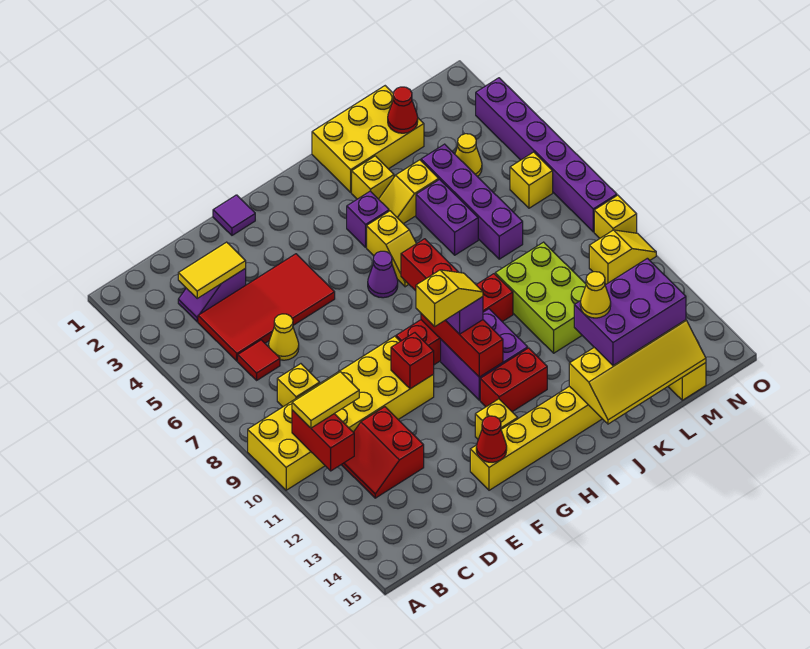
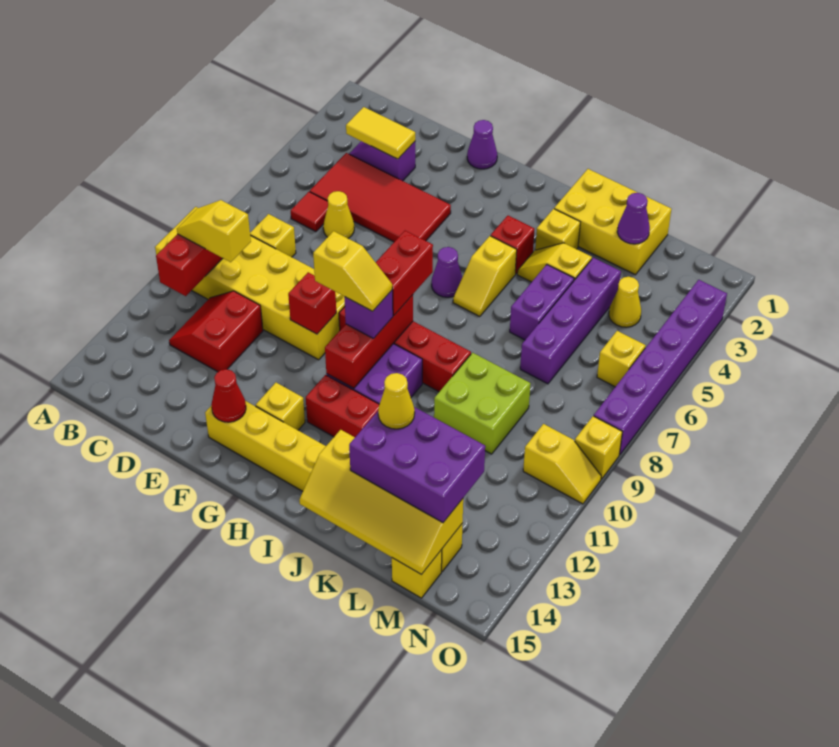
yellow tile B10:C10 level 3 -> yellow slope B10:C10 level 3 top C
purple tile F1 level 1 -> purple cone F1 level 1
purple brick I4 level 1 -> red brick I4 level 1
lime brick K9:L11 level 1 -> lime brick K9:L10 level 1
red cone L2 level 2 -> purple cone L2 level 2

